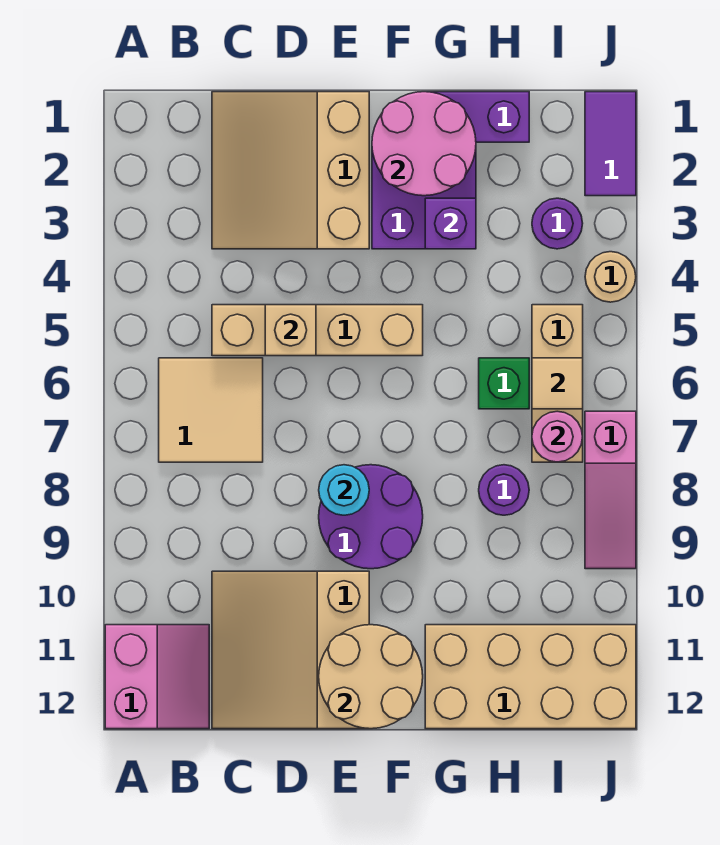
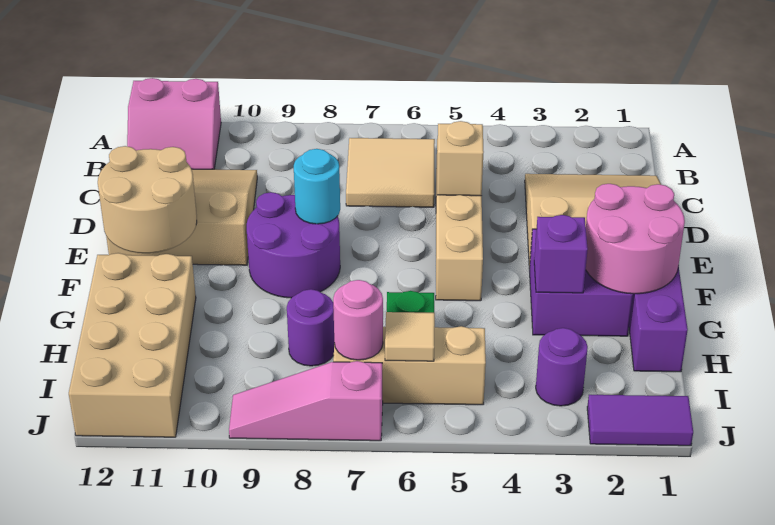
tan round brick J4 level 1 -> none

